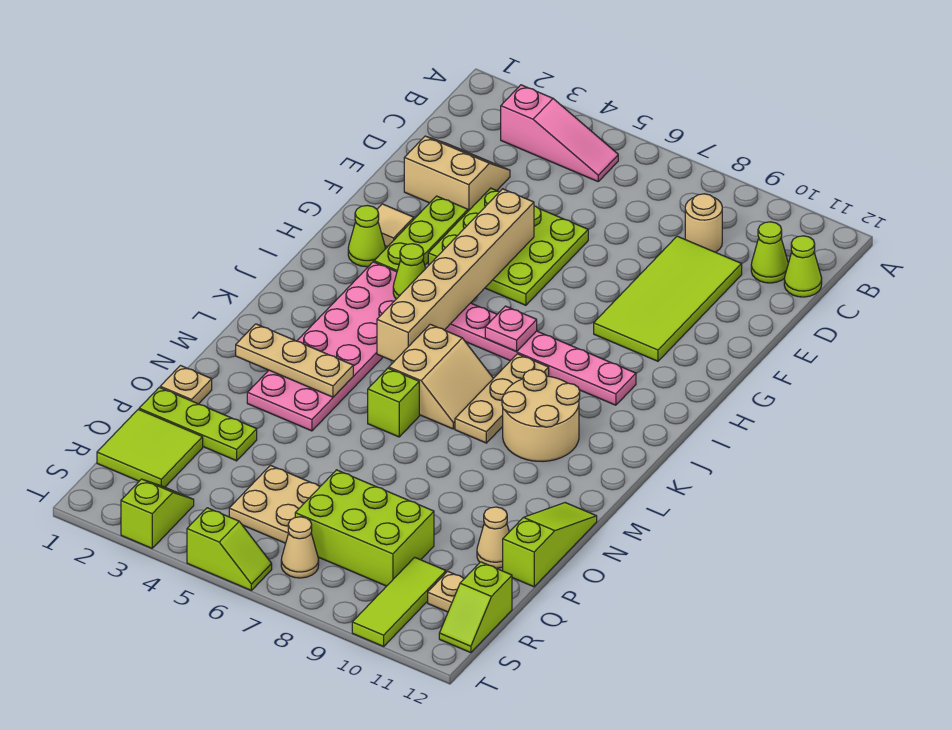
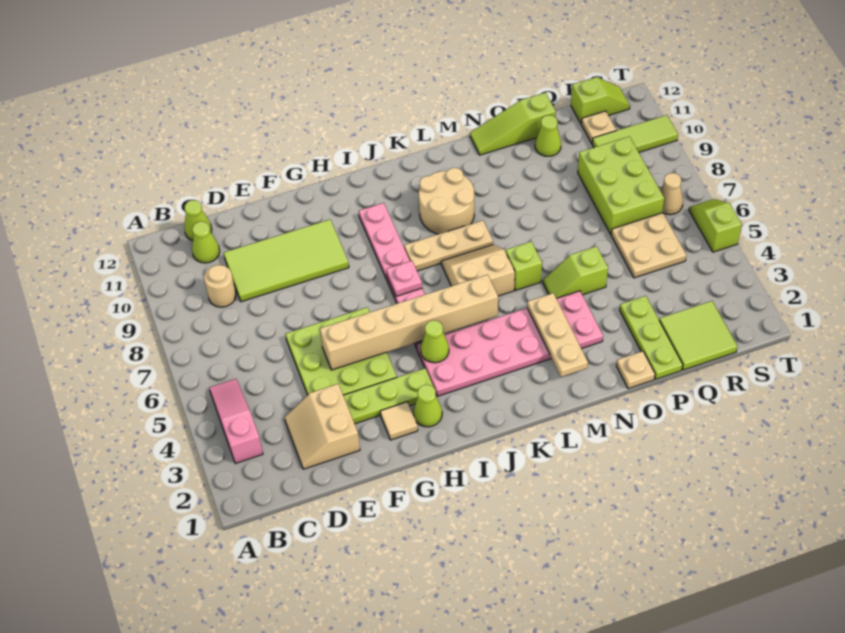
tan cone P11 level 1 -> lime cone P11 level 1
lime slope S3:T3 level 1 top T -> lime slope N5:O5 level 1 top O

